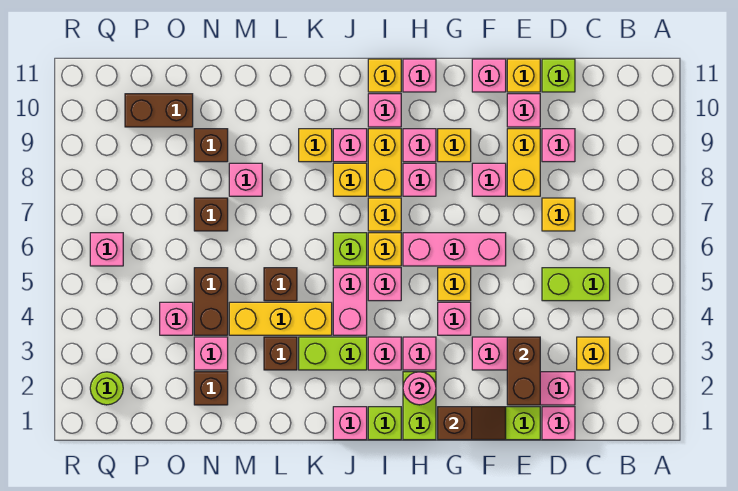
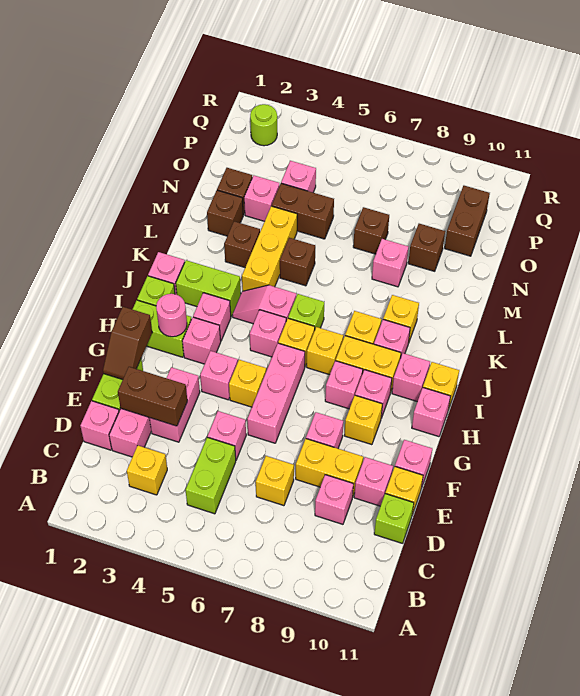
lime brick J3:K3 level 1 -> lime brick J2:J3 level 1
pink brick J4:J5 level 1 -> pink slope J4:J5 level 1 top 5
none -> brown brick M2 level 1
pink brick Q6 level 1 -> pink brick E5 level 1

